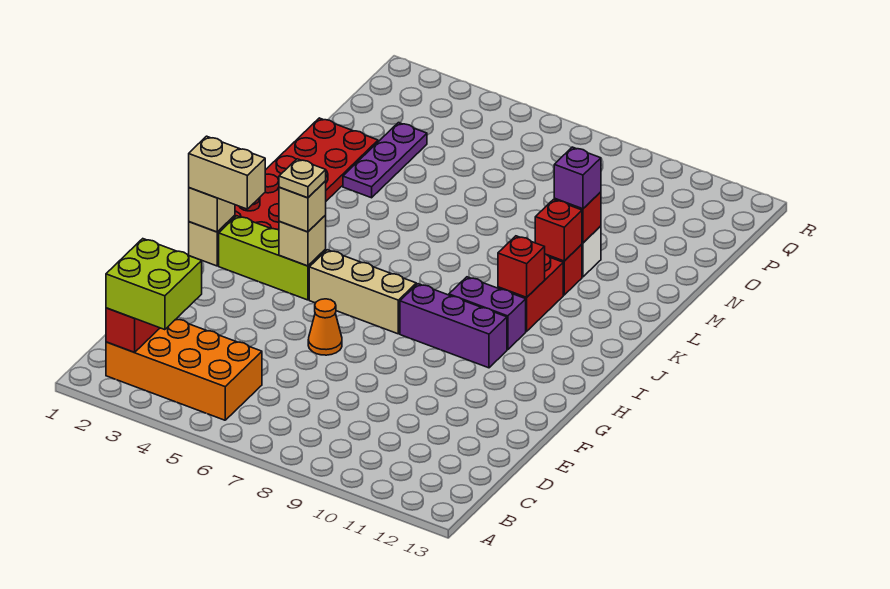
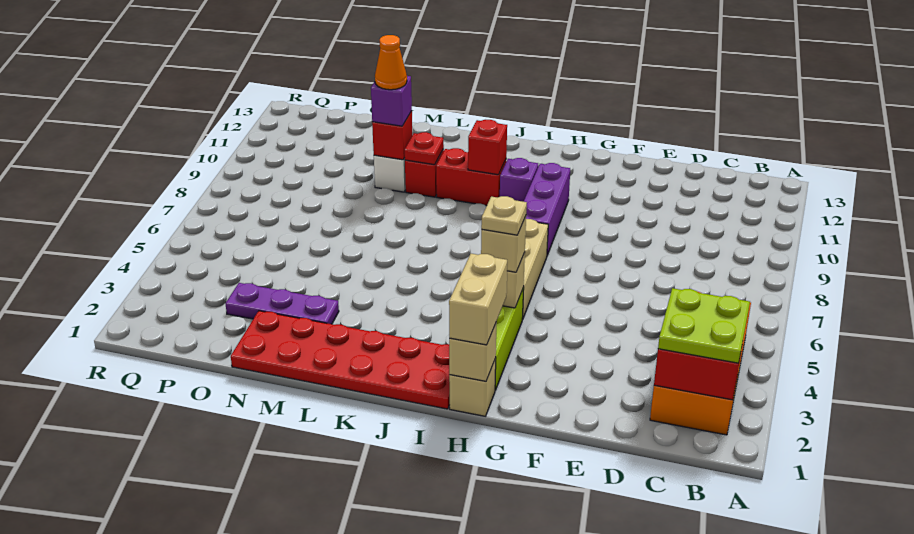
lime brick B2:C3 level 3 -> lime plate B2:C3 level 3
orange cone F6 level 1 -> orange cone M10 level 4
purple brick I9:I10 level 1 -> purple brick I10 level 1
red brick L10 level 2 -> red plate L10 level 2

